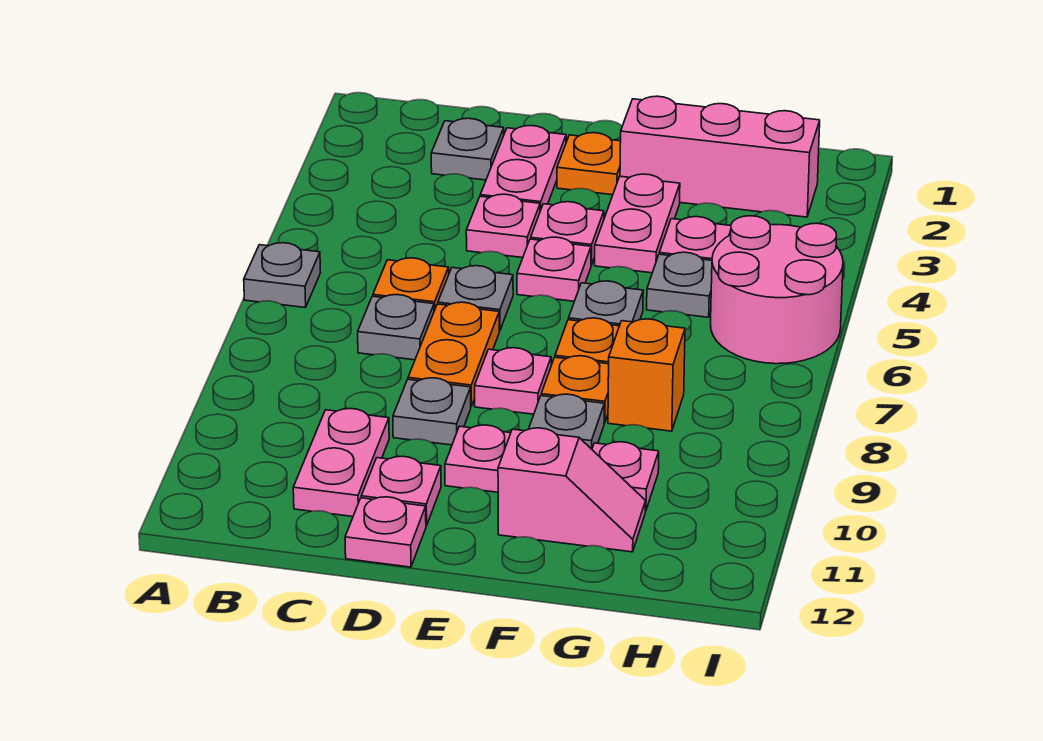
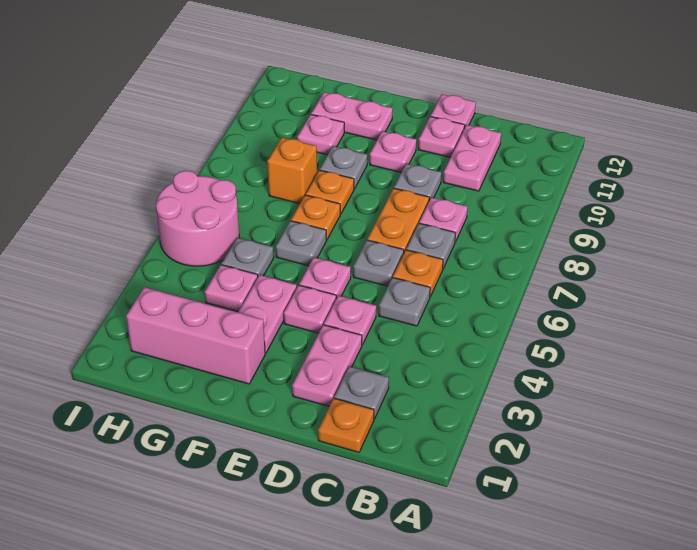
grey plate A6 level 1 -> grey plate C5 level 1
orange plate E2 level 1 -> orange plate C1 level 1
pink plate E8 level 1 -> pink plate C8 level 1
pink slope F11:G11 level 1 top F -> pink plate F11:G11 level 1

